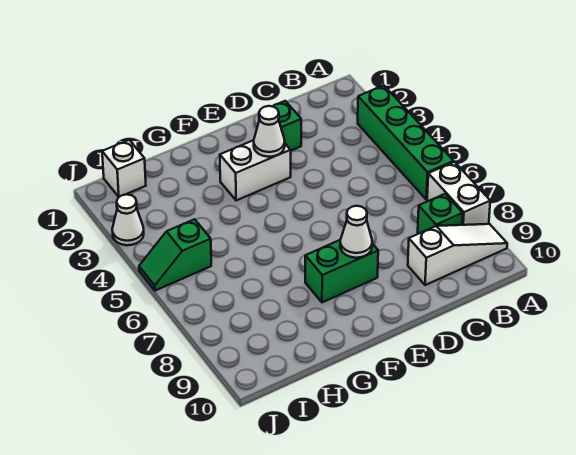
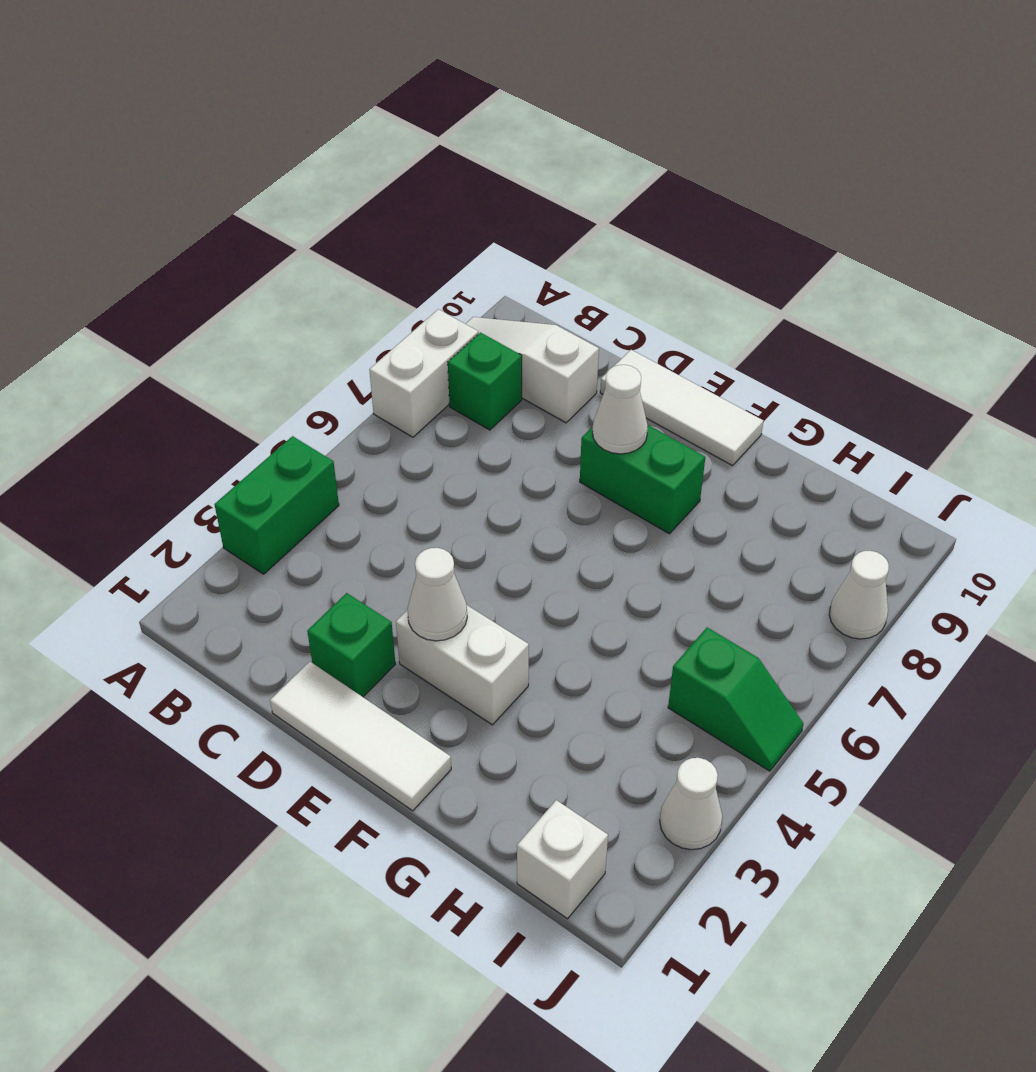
green brick A3:A6 level 1 -> green brick A3:A4 level 1
none -> white tile D1:F1 level 1
none -> white tile D10:F10 level 1
none -> white cone J8 level 1

